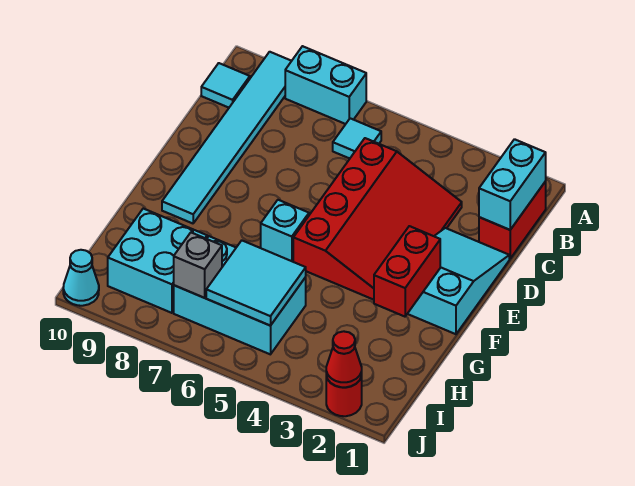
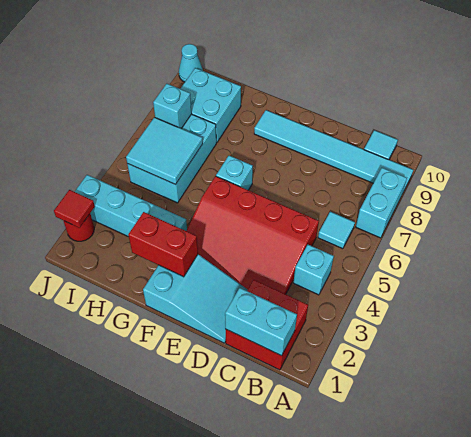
red brick B1:C1 level 1 -> red brick B1:C2 level 1
none -> cyan brick B4 level 1
none -> cyan brick G3:J3 level 1
grey brick I7 level 2 -> cyan brick I7 level 2
red cone J2 level 2 -> red tile J2 level 2

